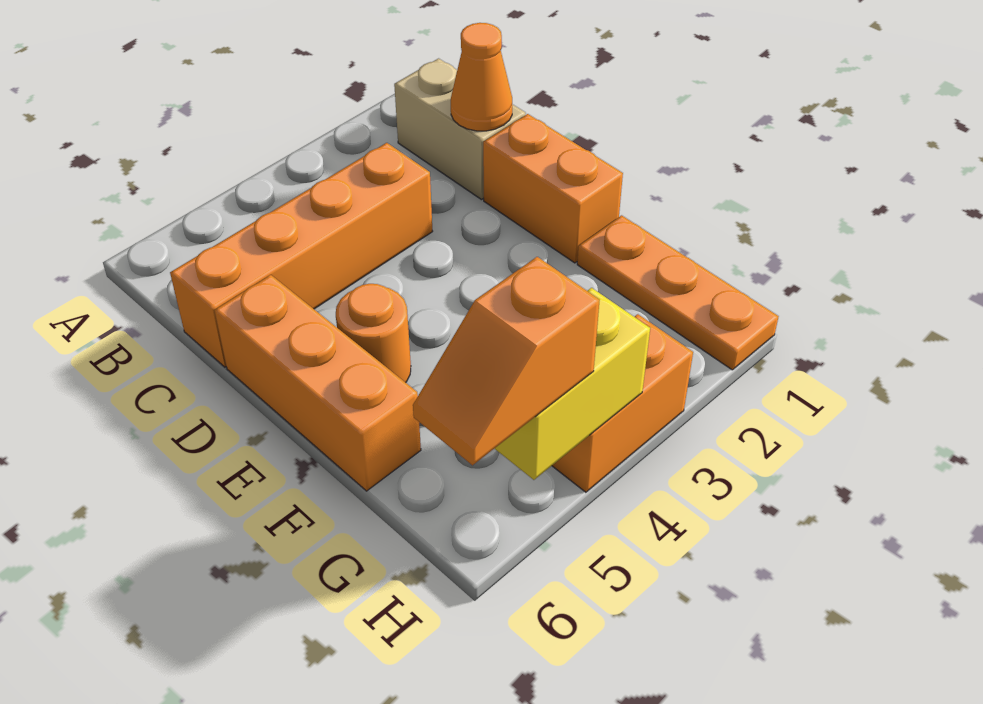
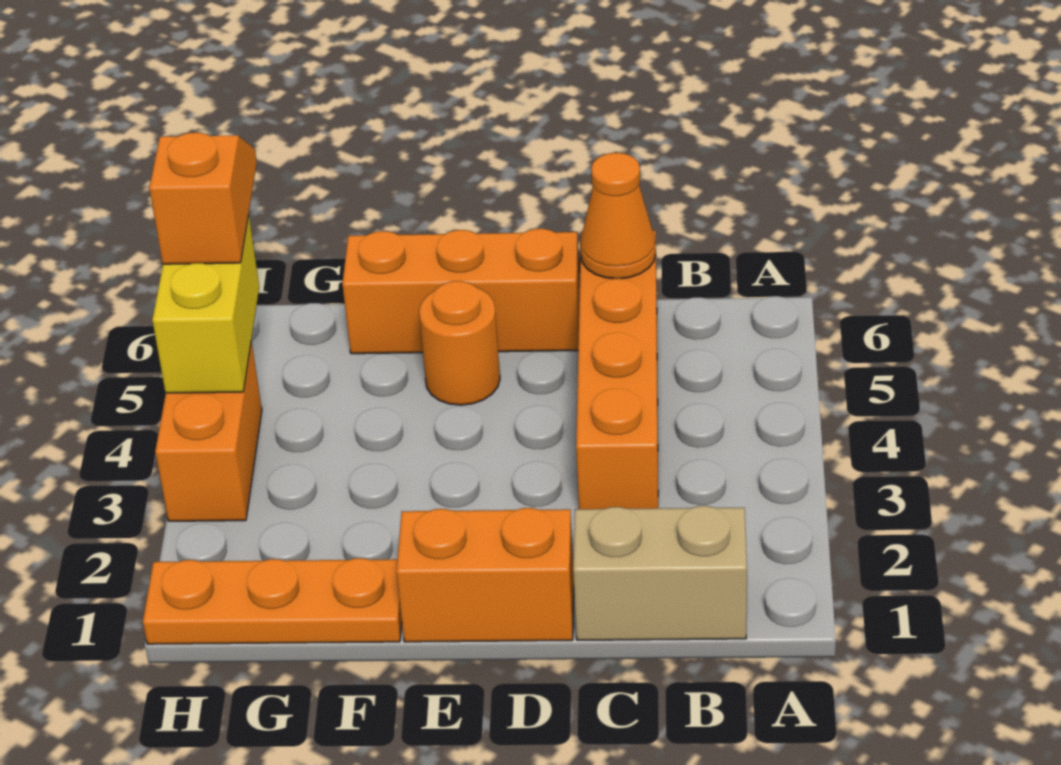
orange cone C1 level 2 -> orange cone C6 level 2

